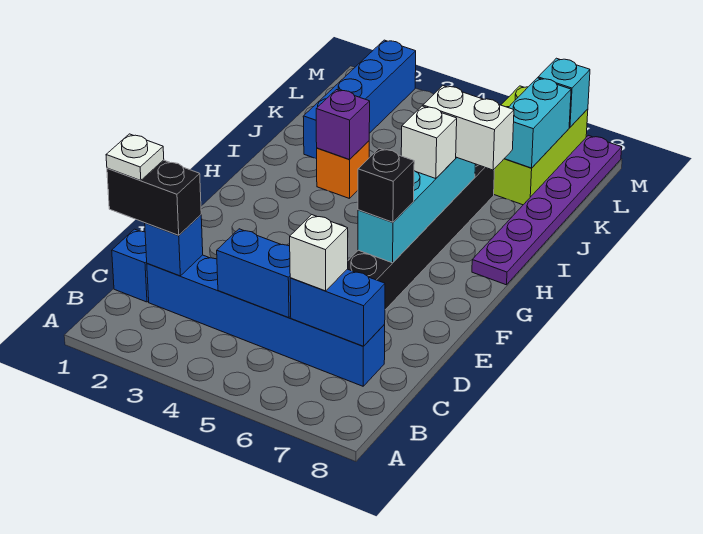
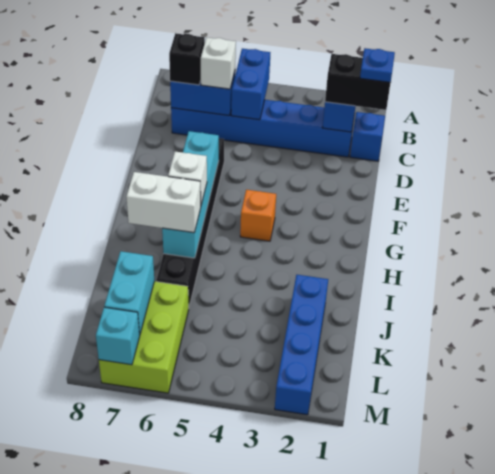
white plate C1 level 4 -> blue plate C1 level 4
blue brick C4:C5 level 2 -> blue brick B5:C5 level 2
black brick F6 level 3 -> black brick C7 level 3
purple plate H8:M8 level 1 -> none
orange brick I3 level 1 -> orange brick G4 level 1
purple brick I3 level 2 -> none

